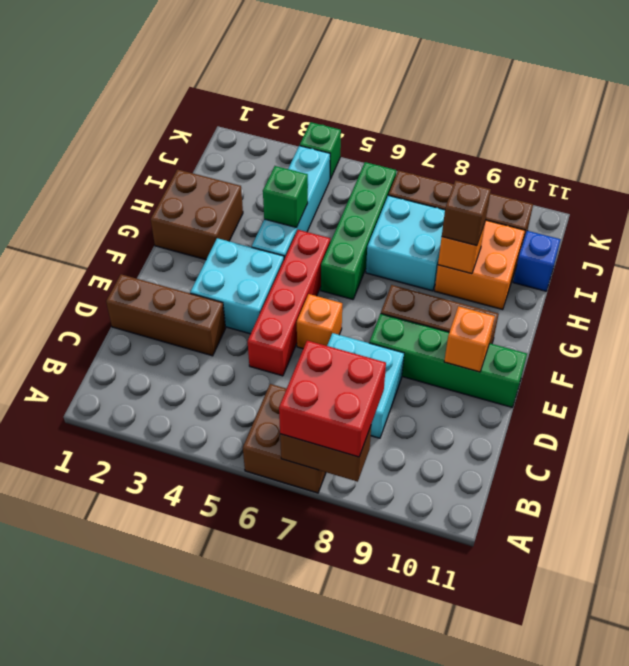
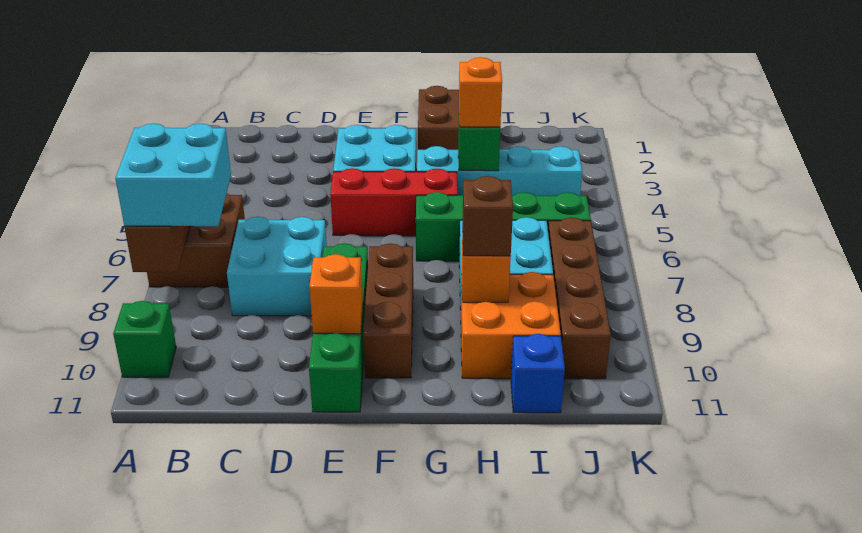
red brick A7:B8 level 3 -> cyan brick A7:B8 level 3
brown brick D1:D3 level 1 -> none
red brick D5:G5 level 1 -> red brick E5:G5 level 1
orange brick E6 level 1 -> orange brick H4 level 3
green brick K4 level 1 -> green brick A10 level 1

